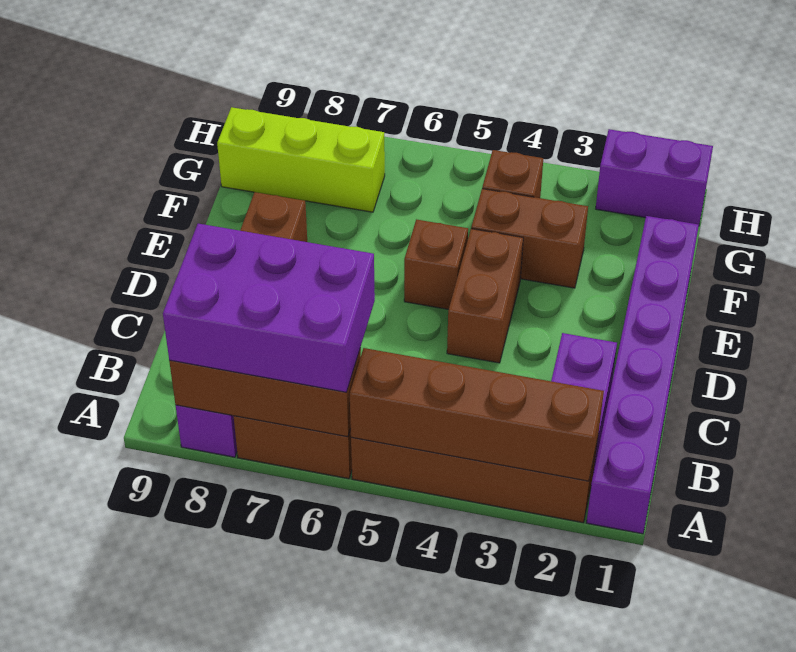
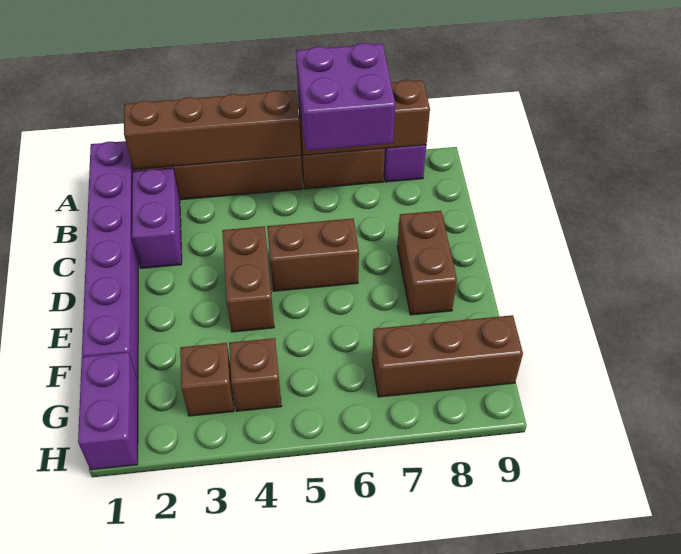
purple brick A6:B8 level 3 -> purple brick A6:B7 level 3
brown brick E5 level 1 -> brown brick G3 level 1
brown brick F3:F4 level 1 -> brown brick D5:D6 level 1
lime brick G7:G9 level 1 -> brown brick G7:G9 level 1
purple brick H1:H2 level 1 -> purple brick G1:H1 level 1

